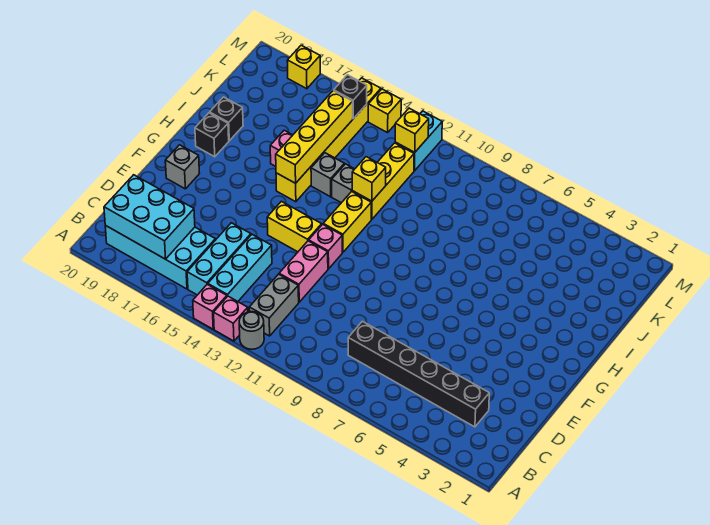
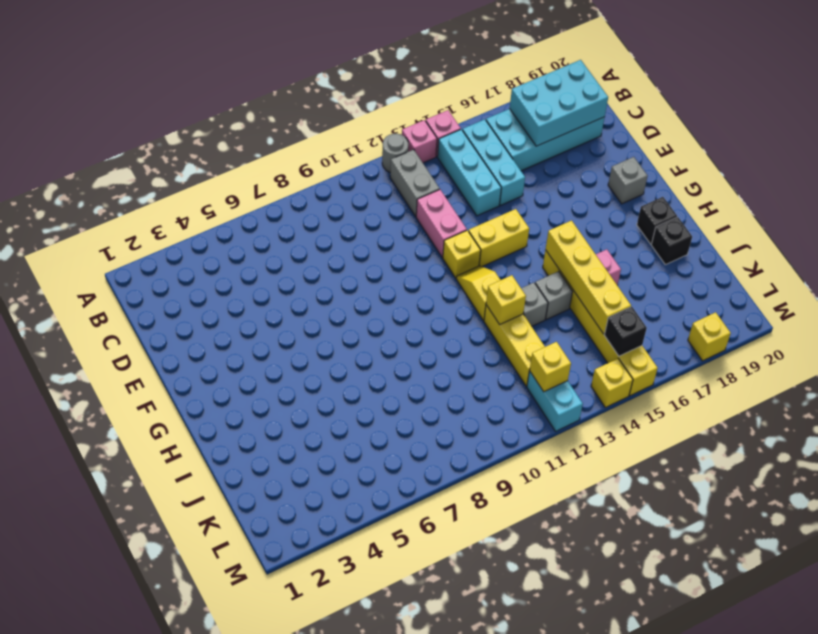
black brick C3:C8 level 1 -> none
pink brick F12 level 1 -> yellow brick F12 level 1
yellow brick G12:H12 level 1 -> yellow slope G12:H12 level 1 top H

